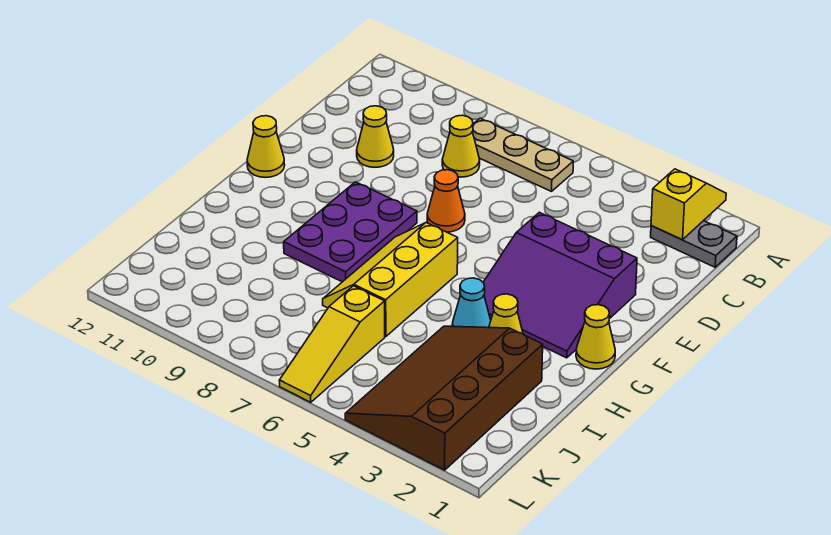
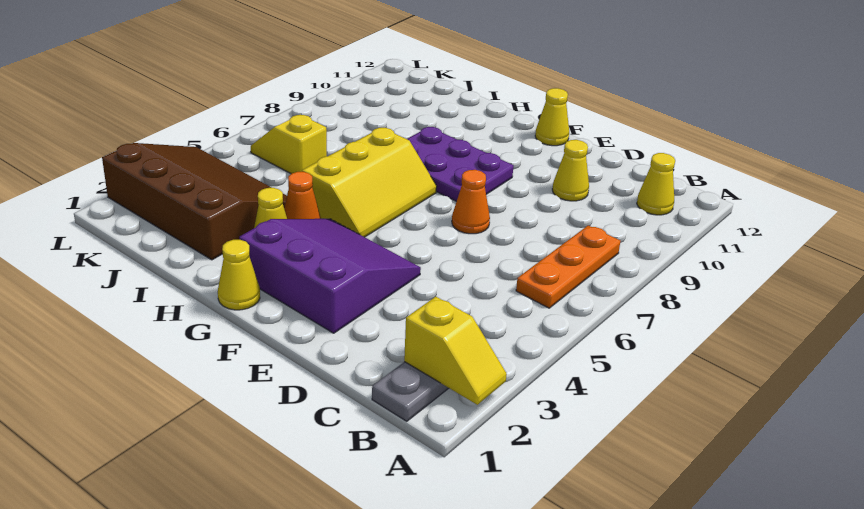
tan plate B6:B8 level 1 -> orange plate B6:B8 level 1
yellow cone C8 level 1 -> yellow cone B11 level 1
purple slope E2:G4 level 1 top E -> purple slope E2:G4 level 1 top 2
yellow slope G6:I7 level 1 top 6 -> yellow slope G5:H7 level 1 top H
cyan cone H4 level 1 -> orange cone H4 level 1
yellow slope J6:L6 level 1 top J -> yellow slope J6:K6 level 1 top J

